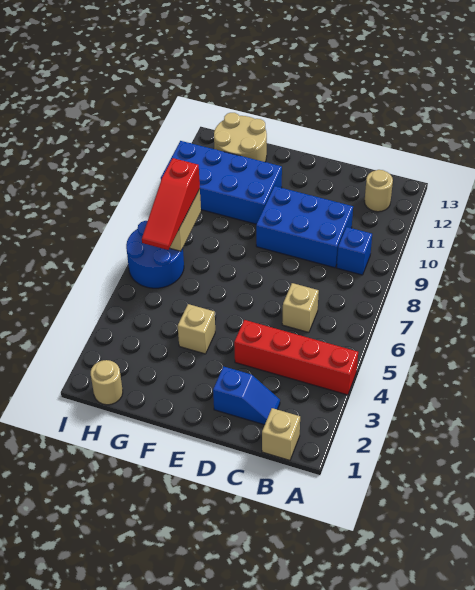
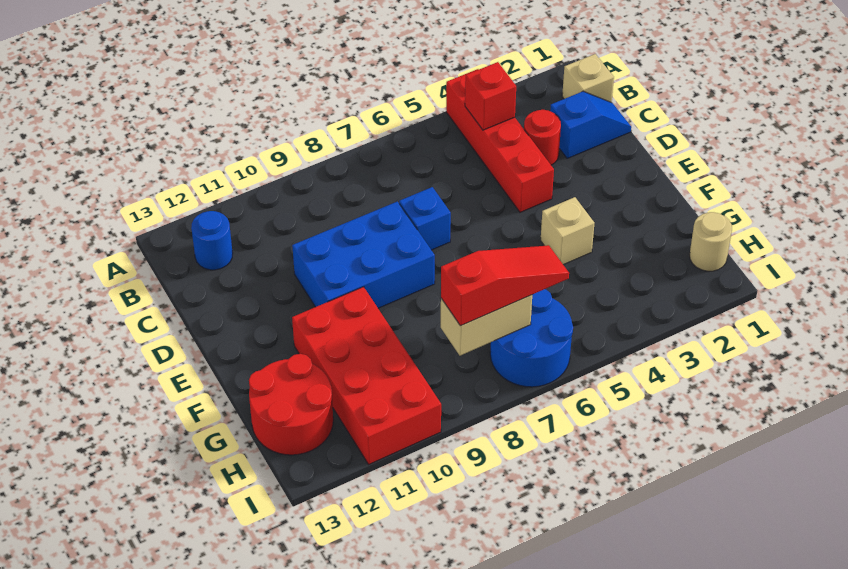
none -> red brick B4 level 2
blue brick B9 level 1 -> blue brick D7 level 1
tan round brick B12 level 1 -> blue round brick B12 level 1
blue slope C2:D2 level 1 top D -> blue slope C1:C2 level 1 top 2
none -> red round brick C3 level 1
tan brick C6 level 1 -> none
blue brick C9:E10 level 1 -> blue brick D8:E10 level 1
blue brick F10:I11 level 1 -> red brick F10:I11 level 1
tan round brick G12:H13 level 1 -> red round brick G12:H13 level 1

